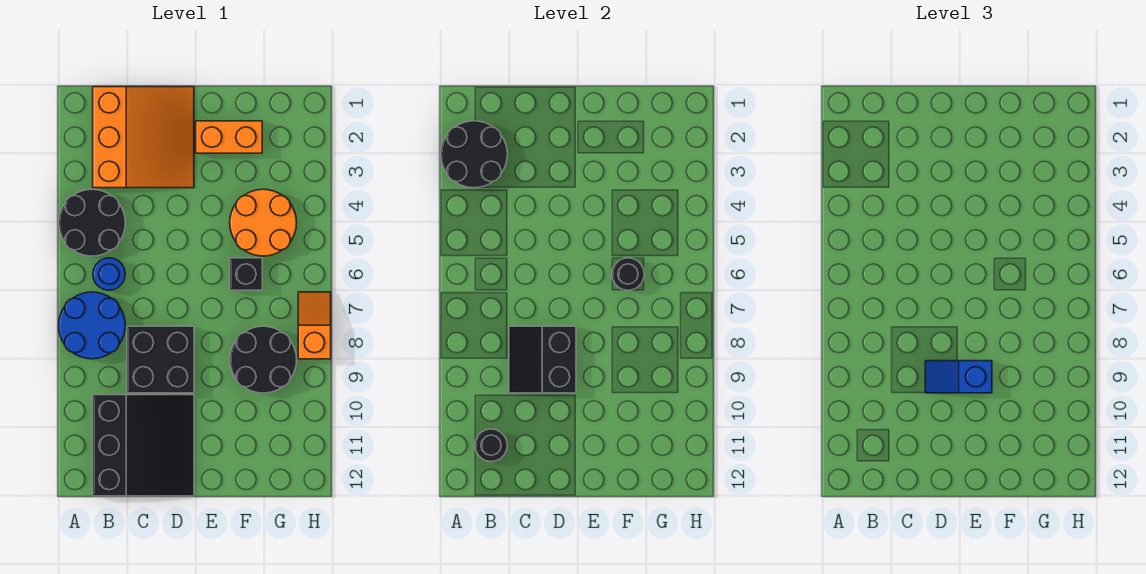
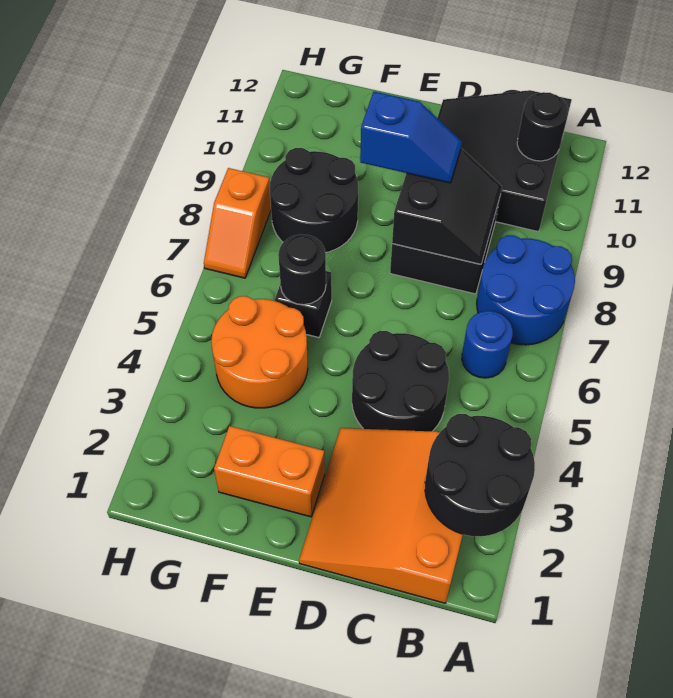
black round brick A4:B5 level 1 -> black round brick C4:D5 level 1

